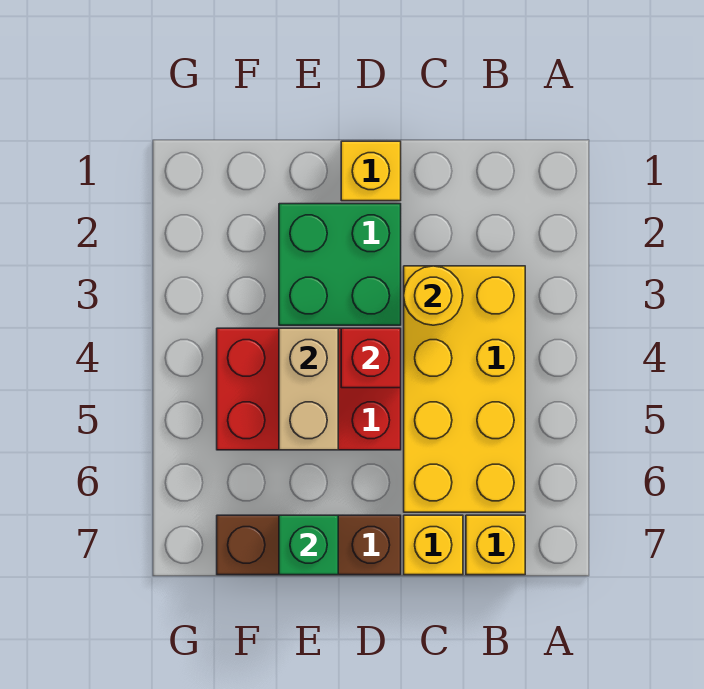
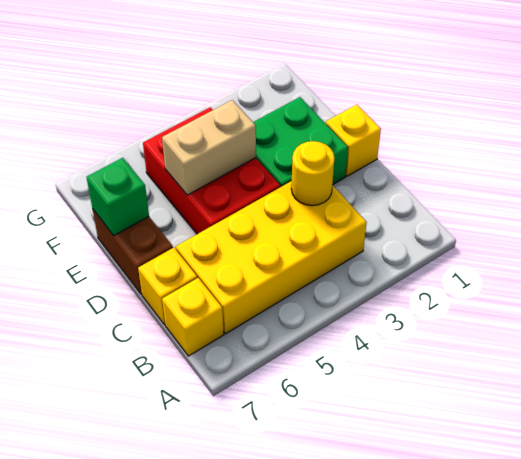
red brick D4 level 2 -> none
brown brick D7:F7 level 1 -> brown brick D7:E7 level 1

